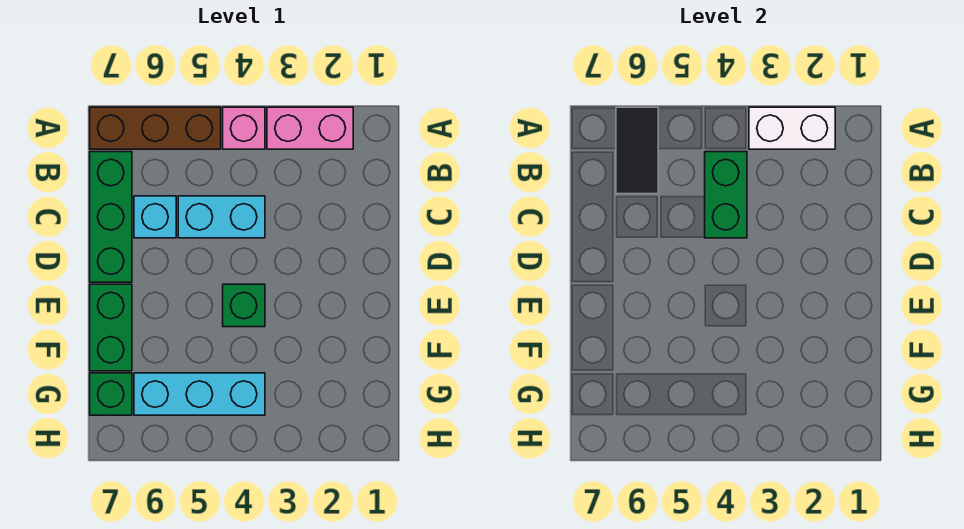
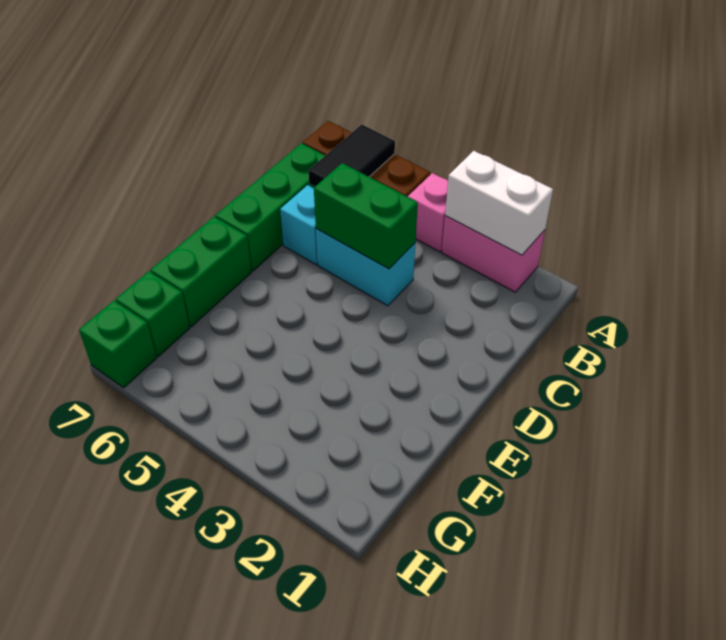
green brick B4:C4 level 2 -> green brick C4:C5 level 2
green brick E4 level 1 -> green brick H7 level 1
cyan brick G4:G6 level 1 -> none

